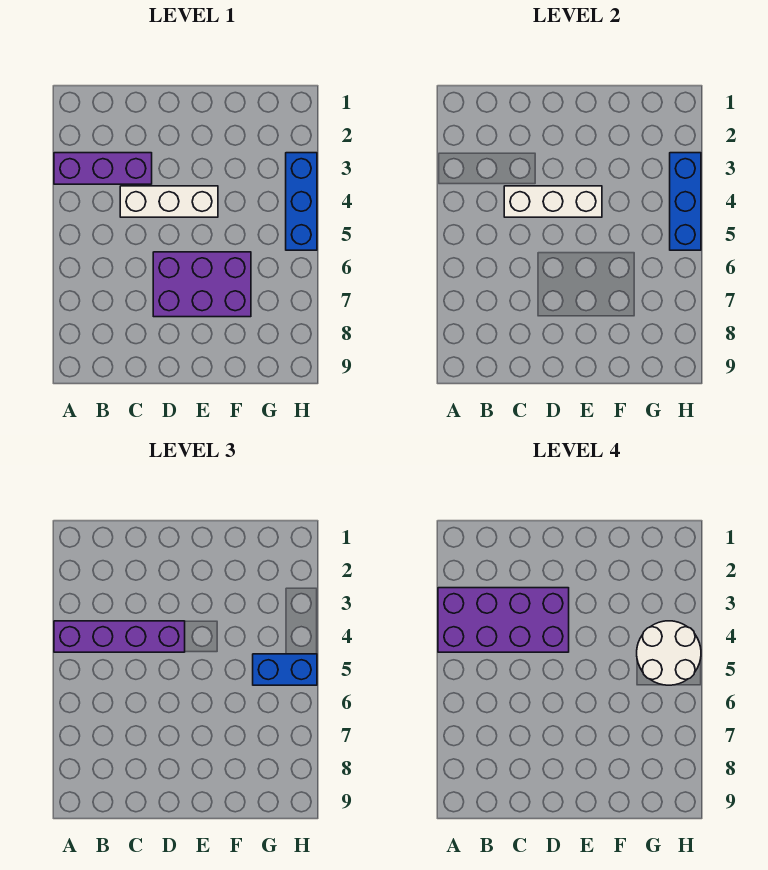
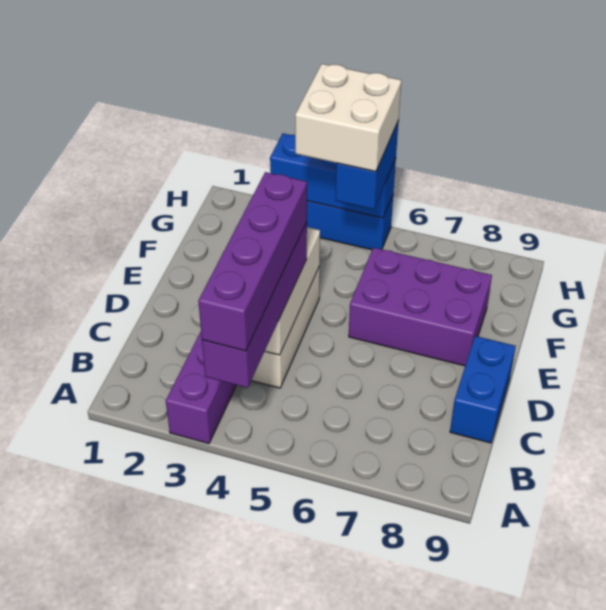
purple brick A3:D4 level 4 -> purple brick A4:D4 level 4
none -> blue brick C9:D9 level 1
purple brick D6:F7 level 1 -> purple brick E6:F8 level 1
white round brick G4:H5 level 4 -> white brick G4:H5 level 4

